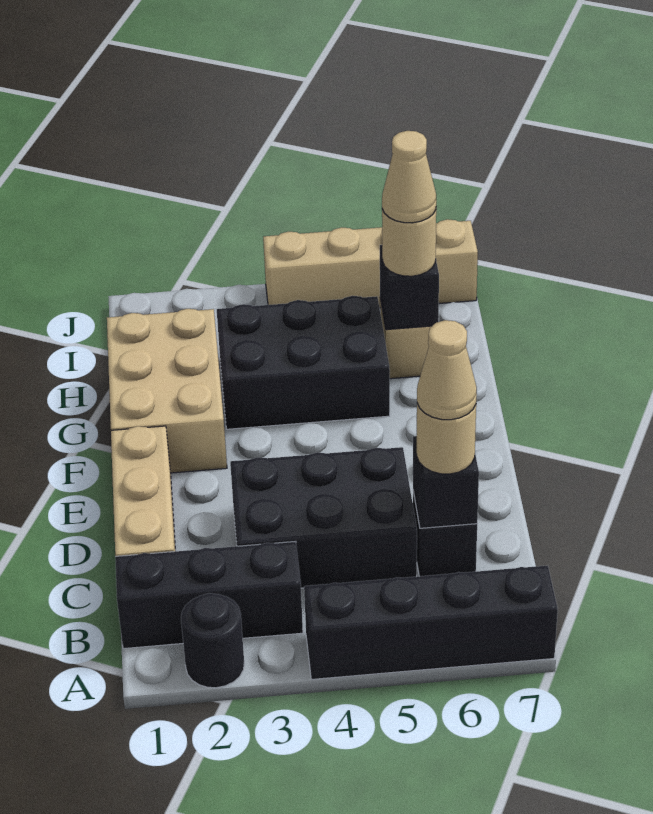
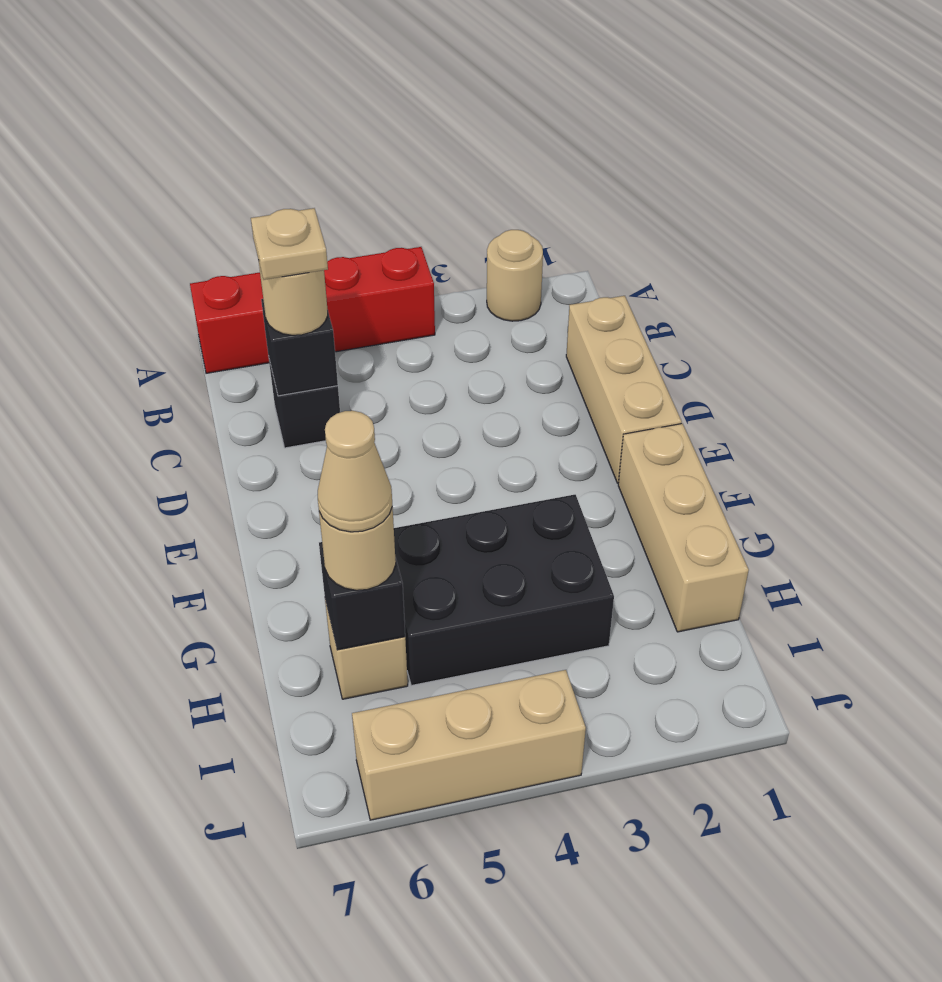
black round brick A2 level 1 -> tan round brick A2 level 1
black brick A4:A7 level 1 -> red brick A4:A7 level 1
black brick B1:B3 level 1 -> none
black brick C3:D5 level 1 -> none
tan cone C6 level 4 -> tan plate C6 level 4
tan brick F1:H2 level 1 -> tan brick F1:H1 level 1
tan brick J4:J7 level 1 -> tan brick J4:J6 level 1

